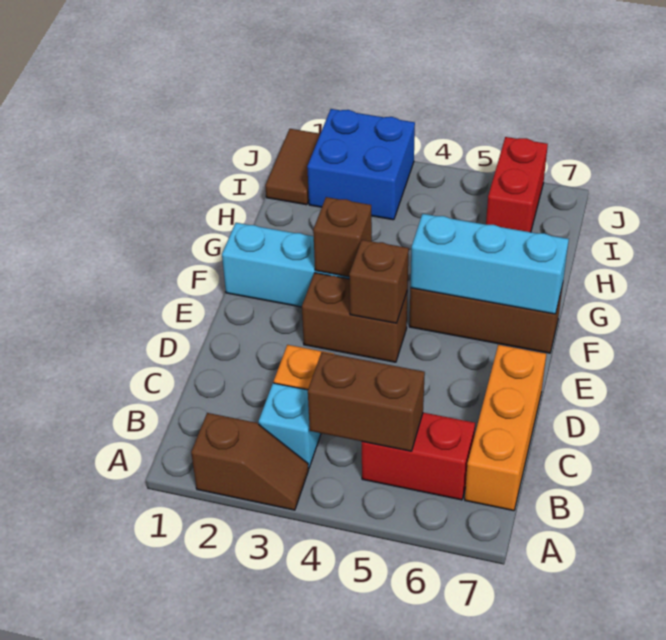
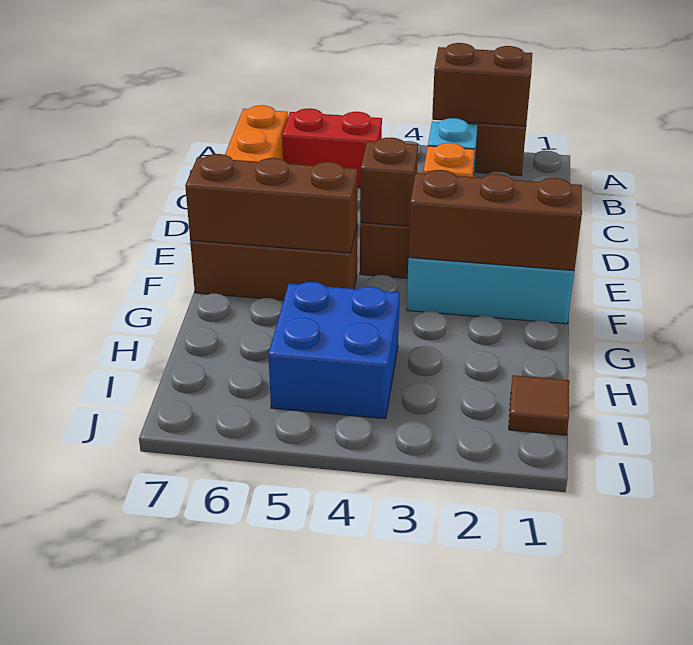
brown brick B4:B5 level 2 -> brown brick A2:A3 level 2
brown brick F3 level 2 -> brown brick F1:F3 level 2
cyan brick F5:F7 level 2 -> brown brick F5:F7 level 2
brown tile I1:J1 level 1 -> brown tile I1 level 1
blue brick I2:J3 level 1 -> blue brick H4:I5 level 1
red brick I6:J6 level 1 -> none

